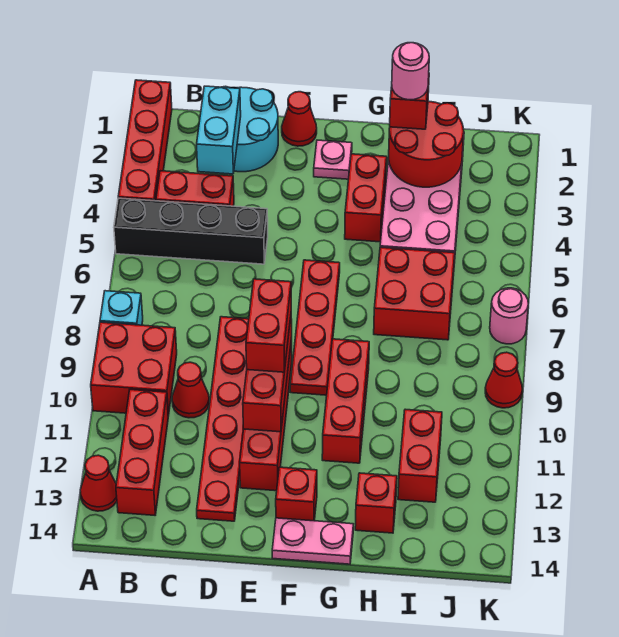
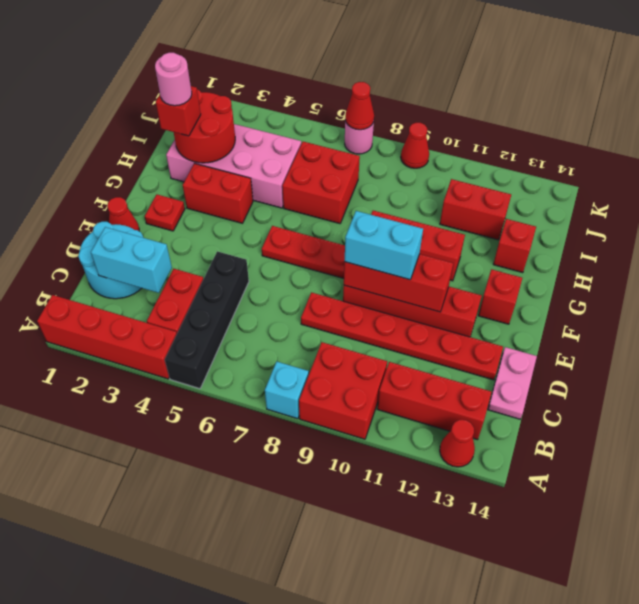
red cone C10 level 1 -> red cone K7 level 2
red brick E9:E10 level 3 -> cyan brick E9:E10 level 3
pink plate F2 level 1 -> red plate F2 level 1
pink plate F14:G14 level 1 -> pink plate C14:D14 level 1

